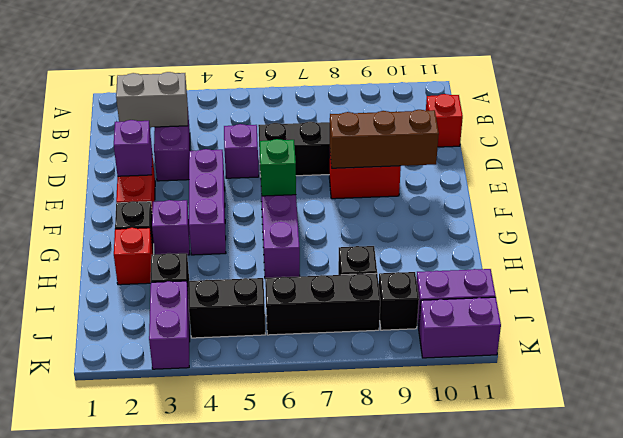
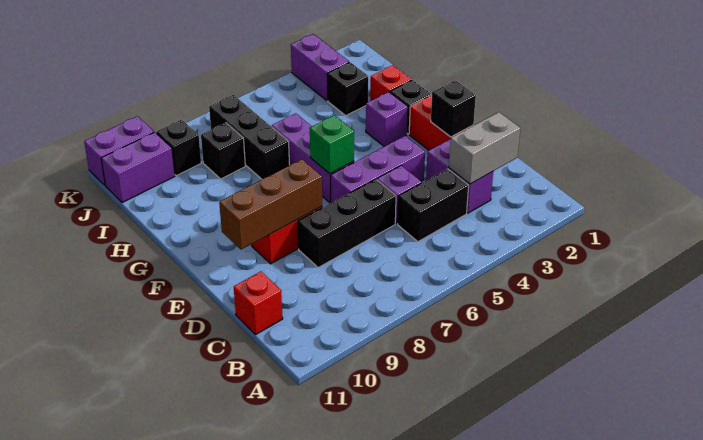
purple brick E2 level 2 -> black brick E2 level 2
purple brick E4:G4 level 1 -> purple brick E4:E6 level 1
black brick J4:J5 level 1 -> black brick C4:C5 level 1
black brick J6:J8 level 1 -> black brick H7:J7 level 1

